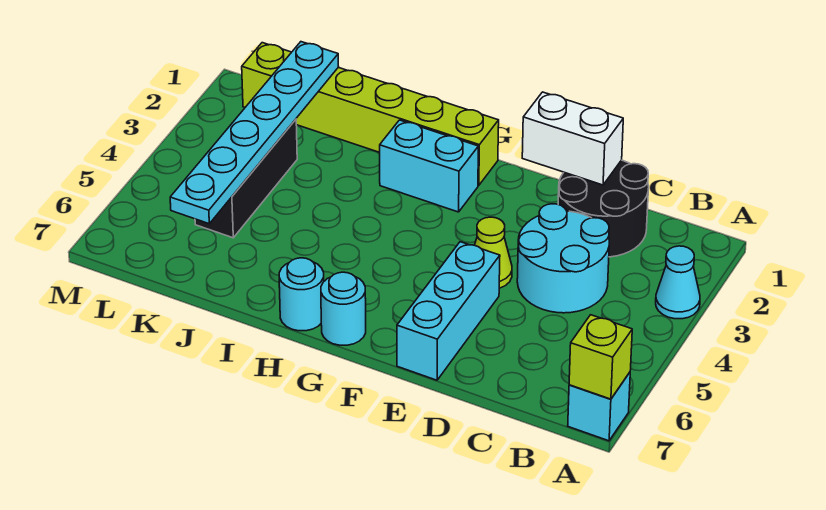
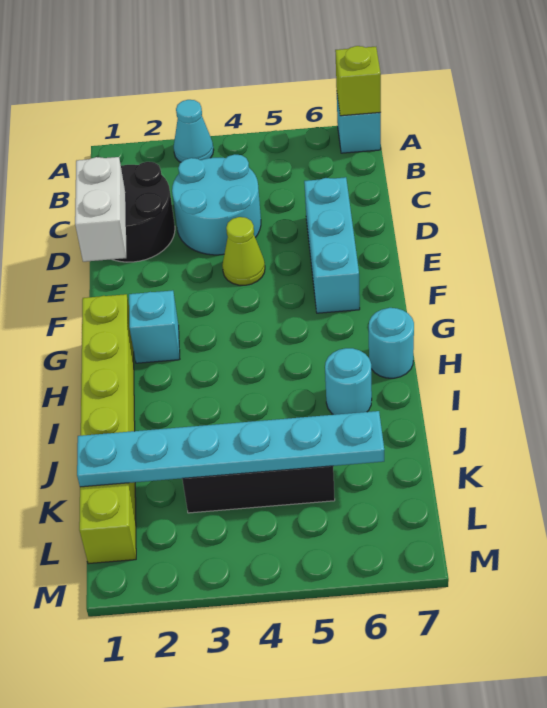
cyan brick E5:E7 level 1 -> cyan brick D6:F6 level 1
cyan brick G2:H2 level 1 -> cyan brick G2 level 1
cyan round brick G7 level 1 -> cyan round brick I6 level 1

